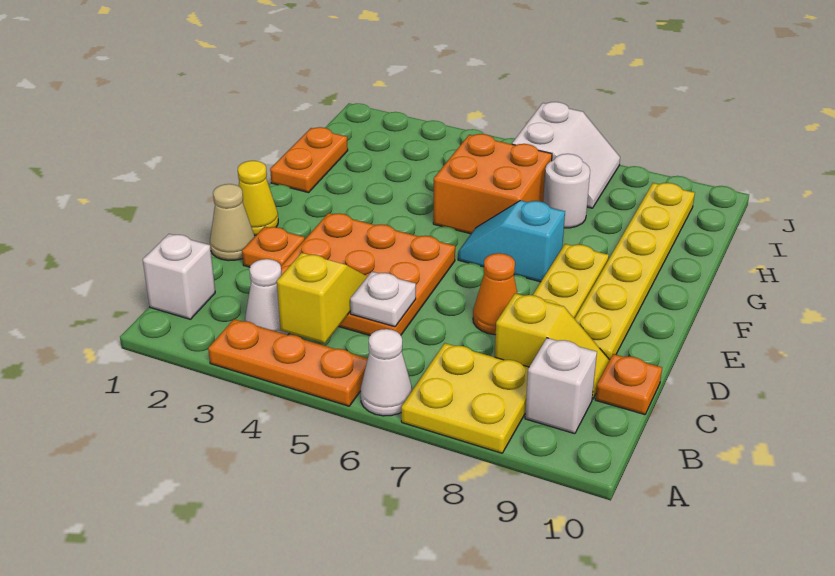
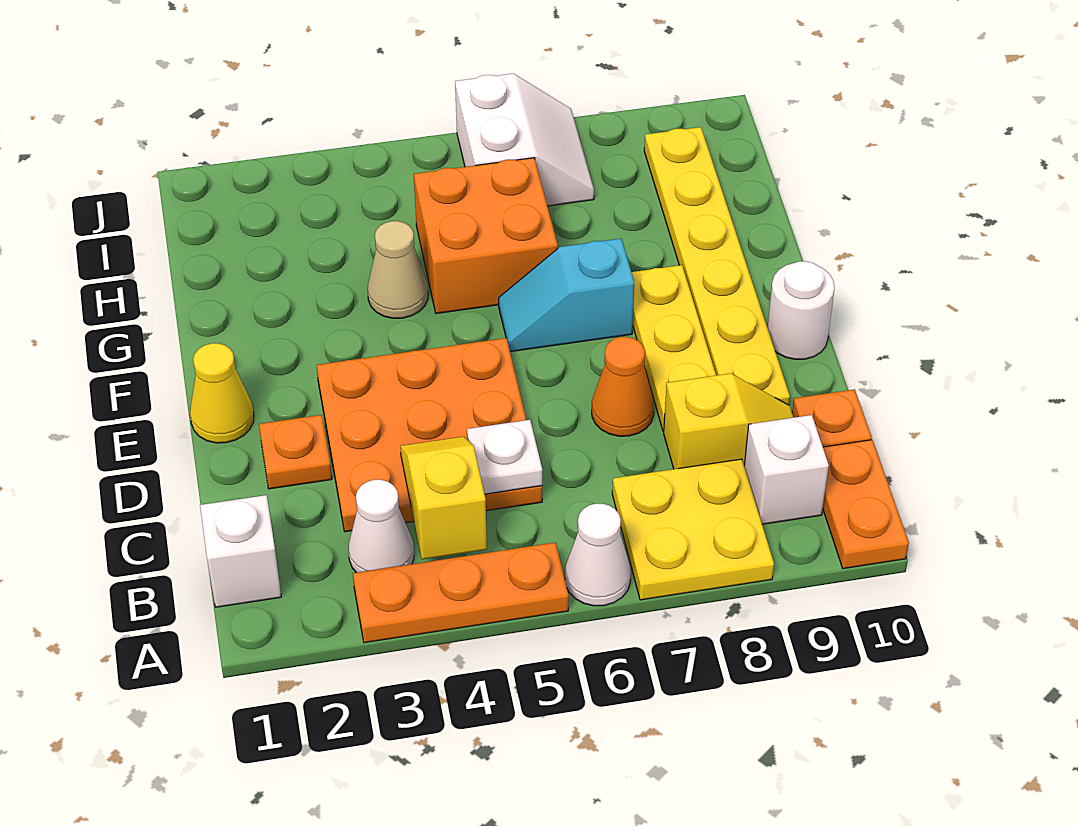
tan cone D1 level 1 -> tan cone G4 level 1
orange plate G1:H1 level 1 -> orange plate A10:B10 level 1
white round brick H7 level 1 -> white round brick E10 level 1

